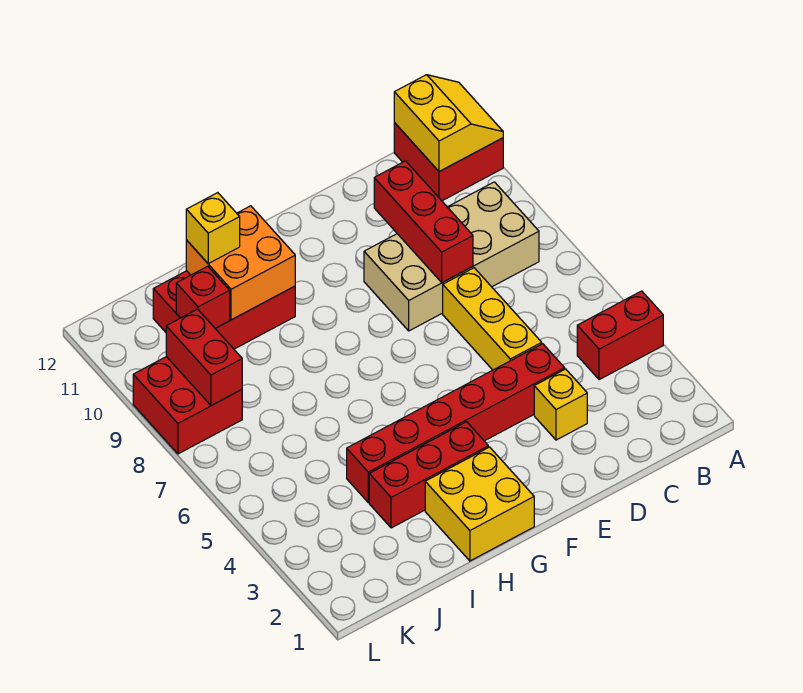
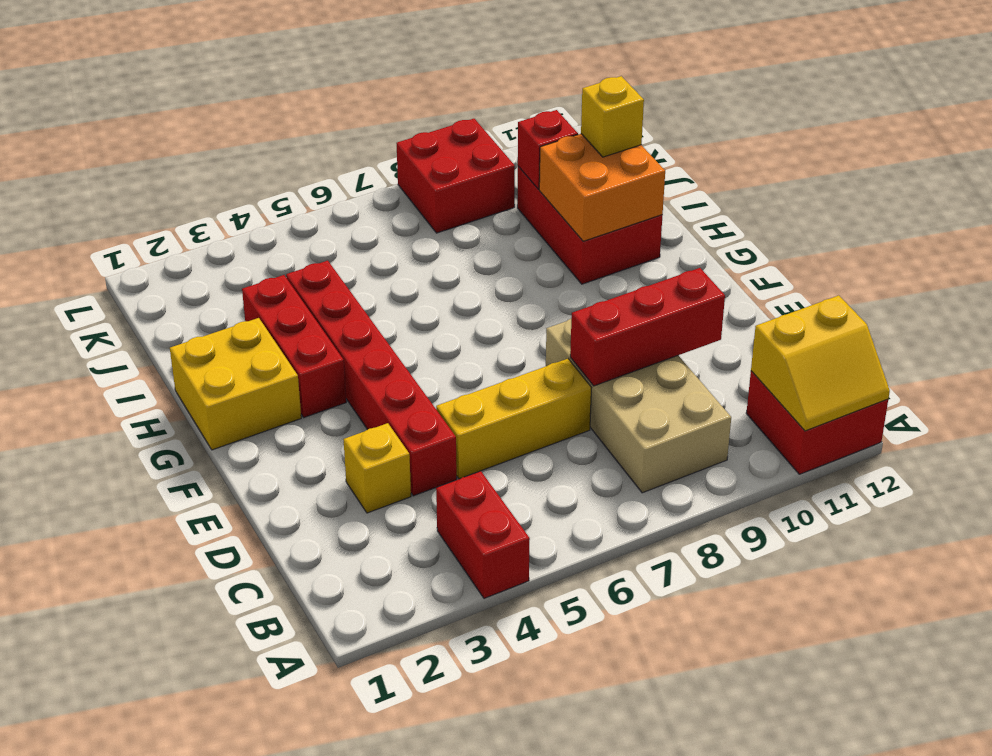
red brick K8:K9 level 2 -> none

